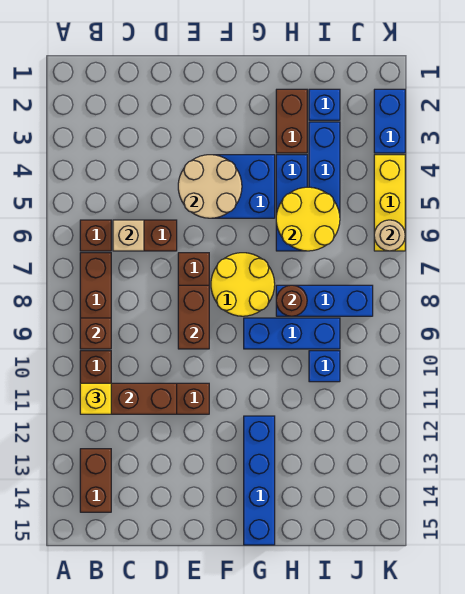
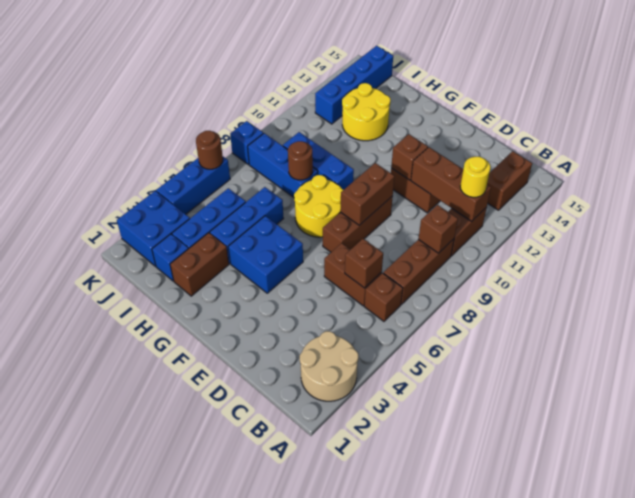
yellow brick B11 level 3 -> yellow round brick B11 level 3
tan brick C6 level 2 -> brown brick C6 level 2
tan round brick E4:F5 level 2 -> tan round brick A2:B3 level 1
none -> brown brick E11 level 2
blue brick G12:G15 level 1 -> blue brick J12:J15 level 1
yellow round brick H5:I6 level 2 -> yellow round brick H12:I13 level 1
blue brick I10 level 1 -> blue brick K8 level 1
blue brick K2:K3 level 1 -> blue brick J2:K3 level 1
yellow brick K4:K6 level 1 -> blue brick K4:K6 level 1
tan round brick K6 level 2 -> brown round brick K6 level 2

